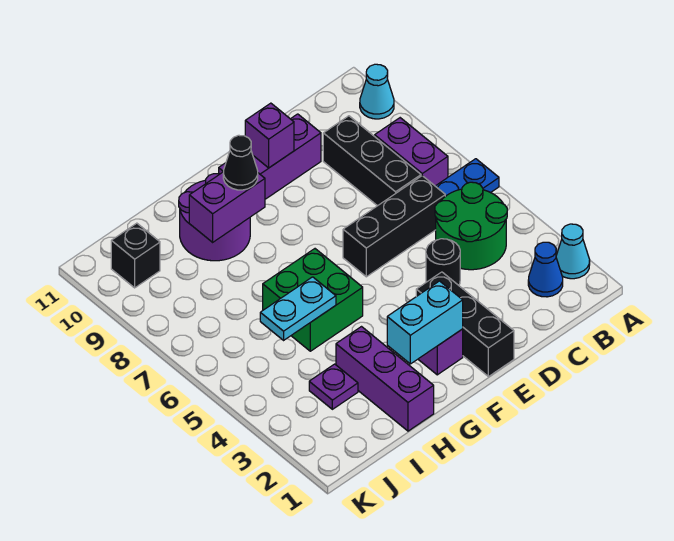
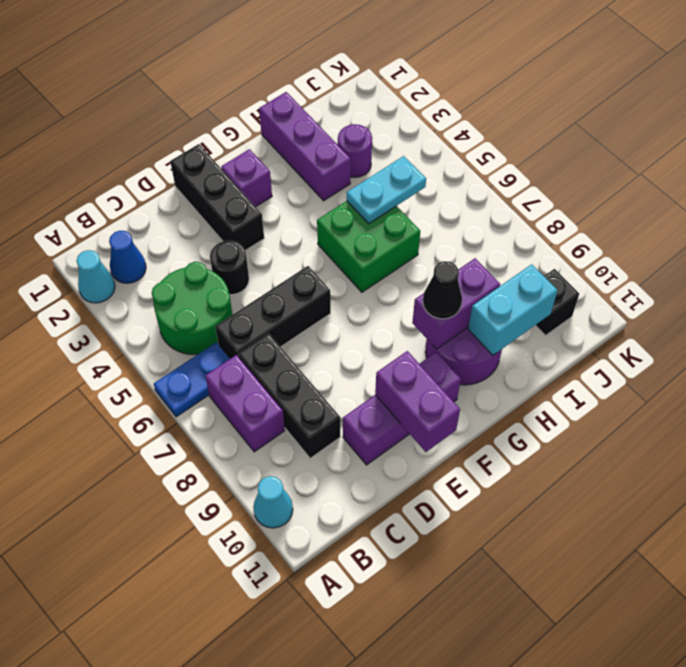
purple brick E10 level 2 -> purple brick E10:E11 level 2
cyan brick F2:G2 level 2 -> cyan brick H10:I10 level 2
purple plate I3 level 1 -> purple round brick I3 level 1

